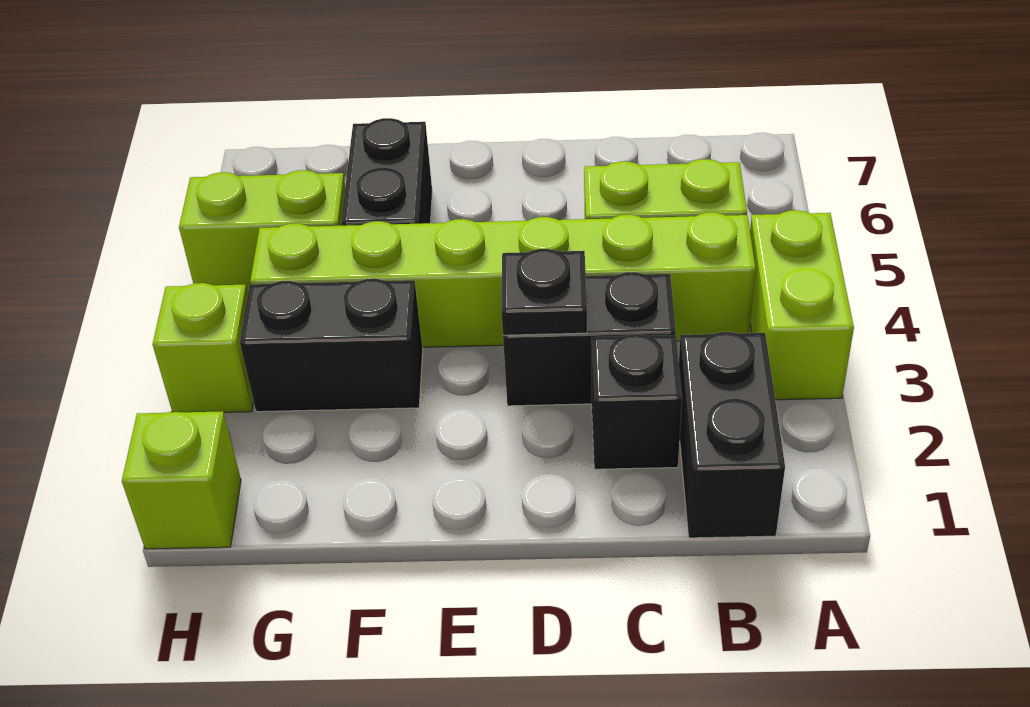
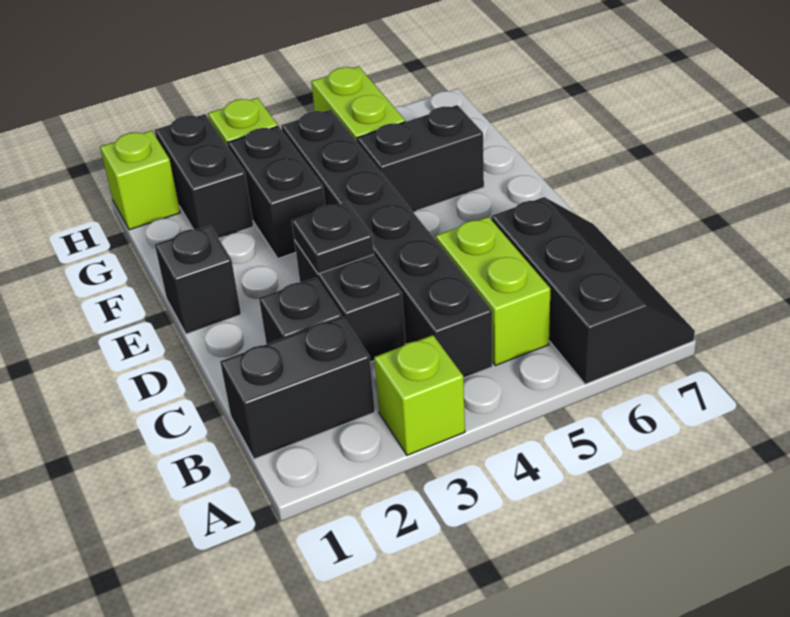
lime brick A3:A4 level 1 -> lime brick A3 level 1
none -> black slope A6:C7 level 1 top 6
lime brick B4:G4 level 1 -> black brick B4:G4 level 1
none -> black brick E1 level 1
none -> black brick G2:H2 level 1

